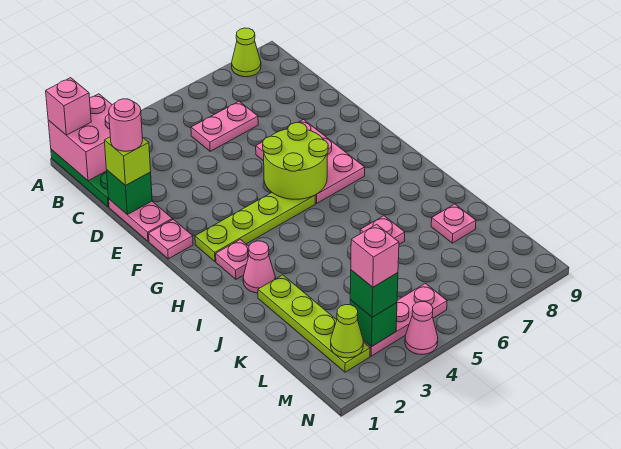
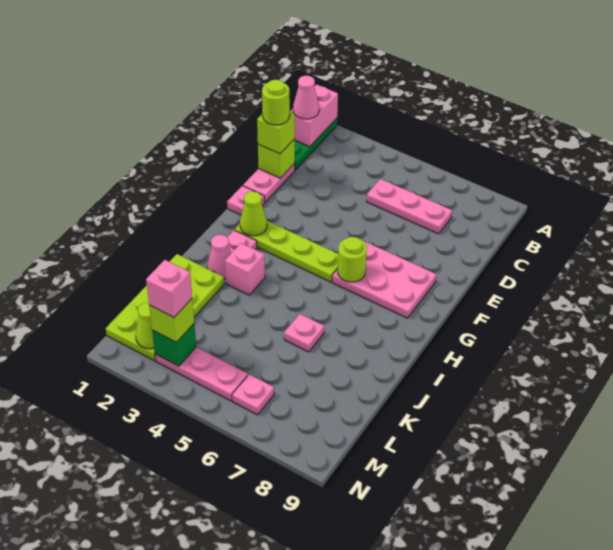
pink brick A1:B2 level 2 -> pink brick A1:B1 level 2
pink brick A1 level 3 -> pink brick I3 level 1
lime cone A8 level 1 -> lime cone G2 level 2
pink plate C5:C6 level 1 -> pink plate C5:C7 level 1
green brick D1 level 2 -> lime brick D1 level 2
pink round brick D1 level 4 -> lime round brick D1 level 4
pink plate E6:G7 level 1 -> pink plate F6:G8 level 1
lime round brick F5:G6 level 2 -> lime round brick G6 level 2
lime plate J2:M2 level 1 -> lime plate J1:M2 level 1
pink plate K8 level 1 -> pink plate M6 level 1
green brick M3 level 3 -> lime brick M3 level 3
pink cone N4 level 1 -> pink cone B1 level 3

